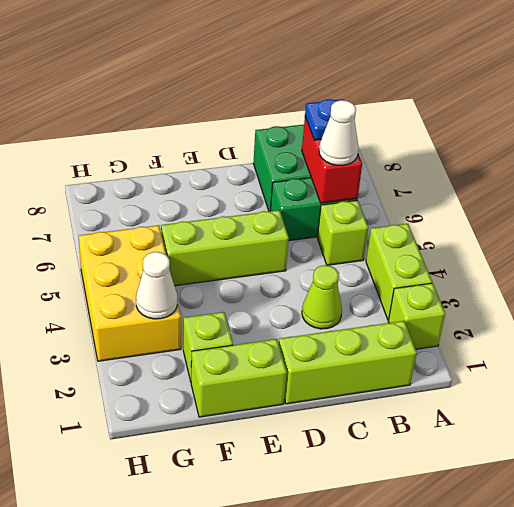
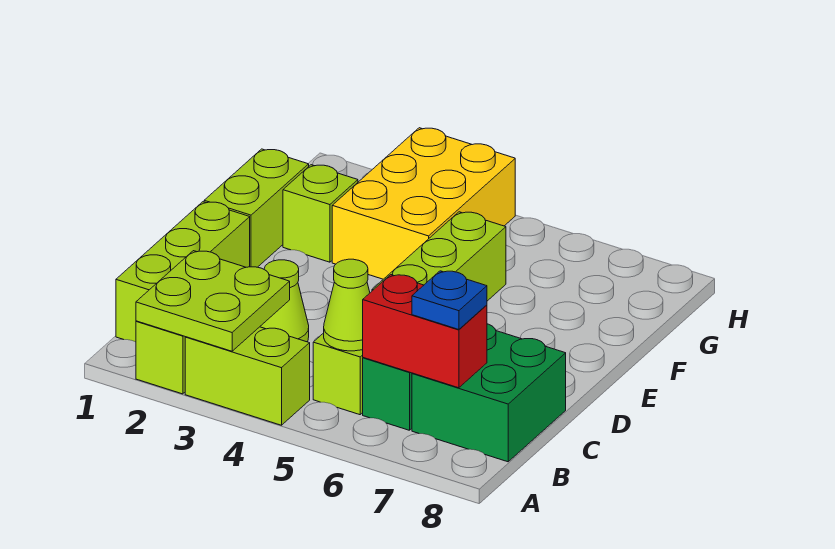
none -> lime plate A2:B3 level 2
none -> lime cone B5 level 2
white cone B6 level 3 -> none
yellow brick G3:H5 level 1 -> yellow brick F3:H4 level 1
white cone G3 level 2 -> none

